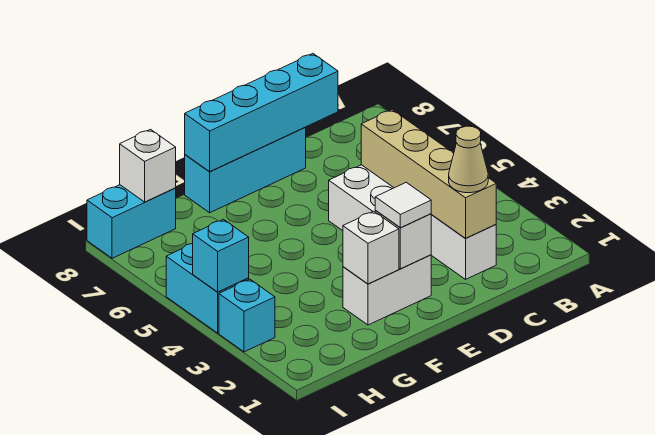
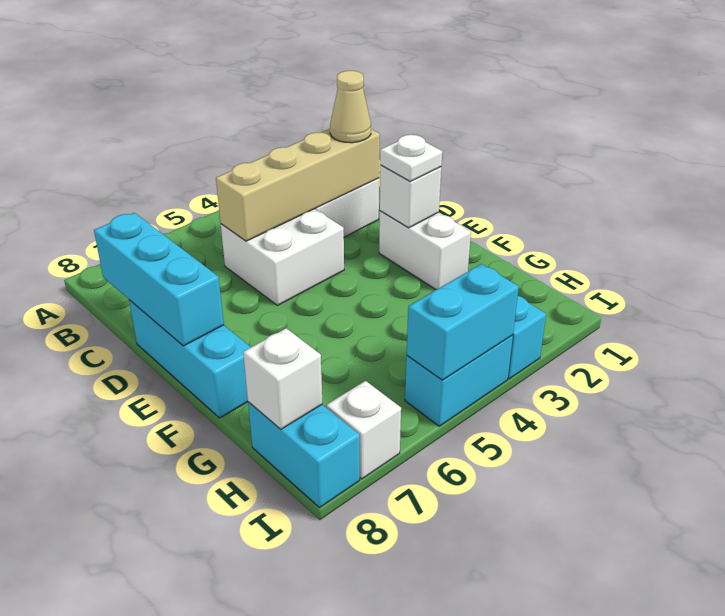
cyan brick C8:F8 level 2 -> cyan brick C8:E8 level 2
white tile E2 level 3 -> white plate E2 level 3
white brick F2 level 2 -> white brick I7 level 1
cyan brick I4 level 2 -> cyan brick I4:I5 level 2

